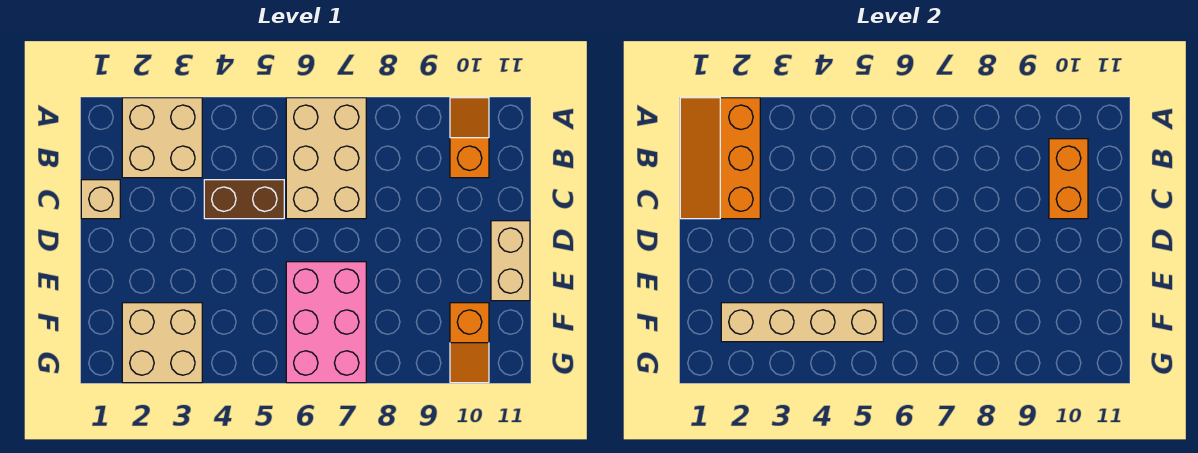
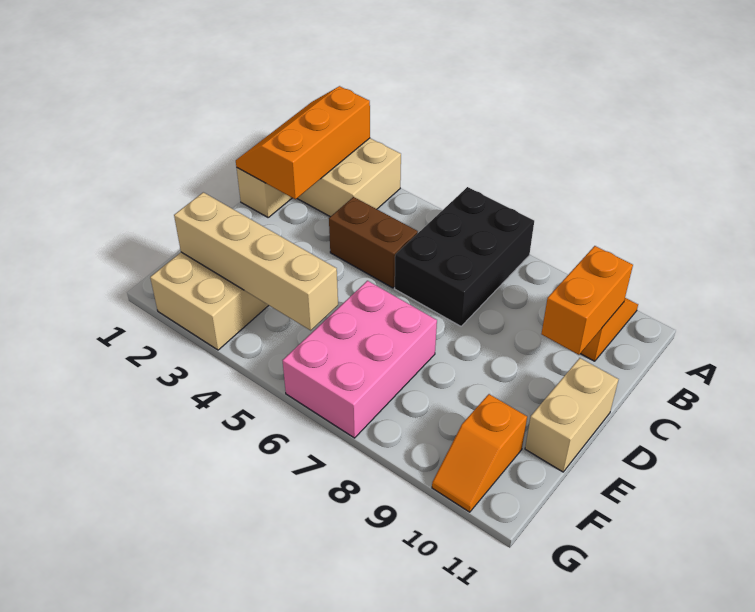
tan brick A6:C7 level 1 -> black brick A6:C7 level 1

